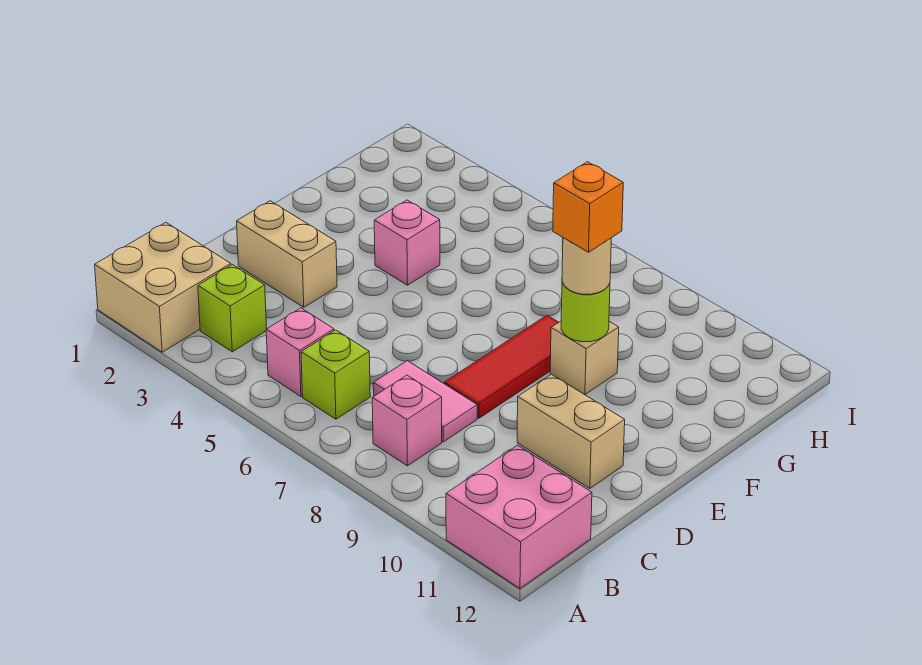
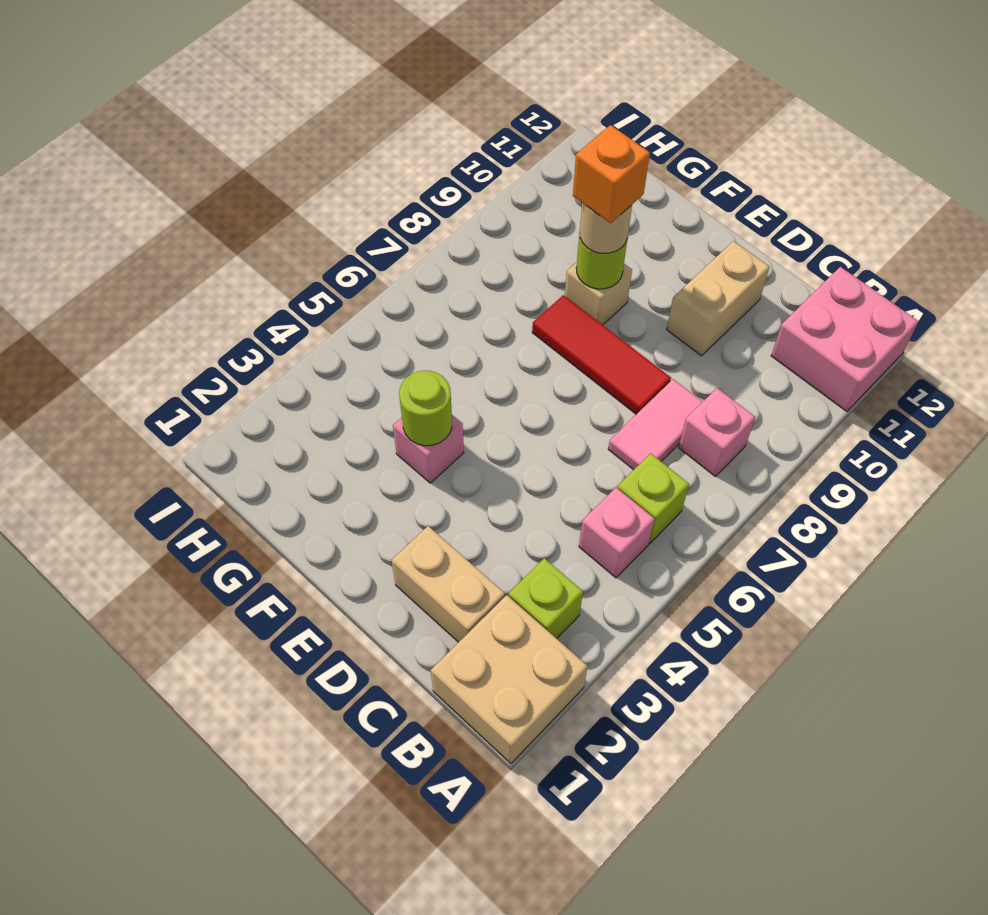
tan brick D2:D3 level 1 -> tan brick C2:D2 level 1
none -> lime round brick F4 level 2

